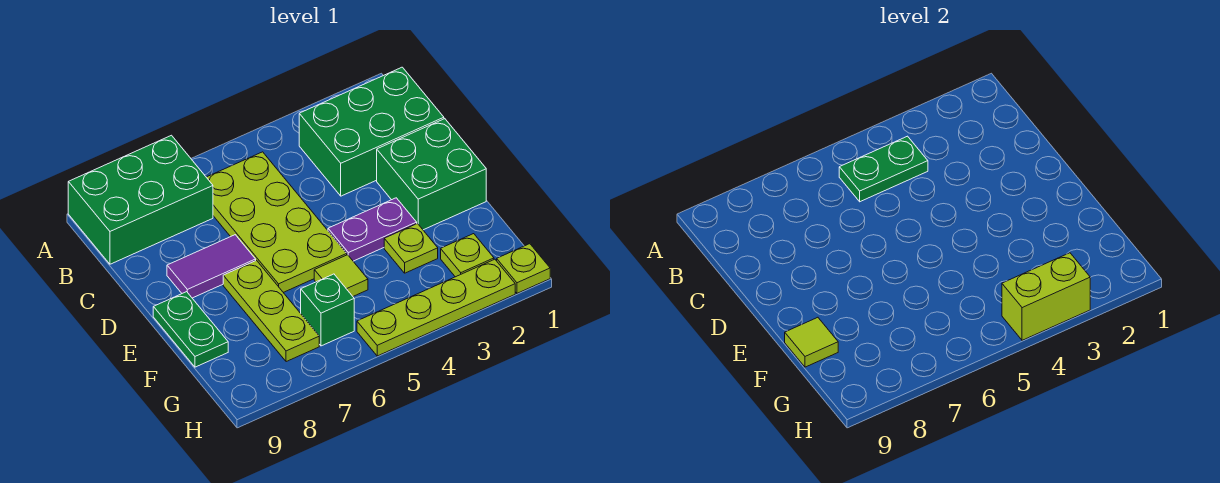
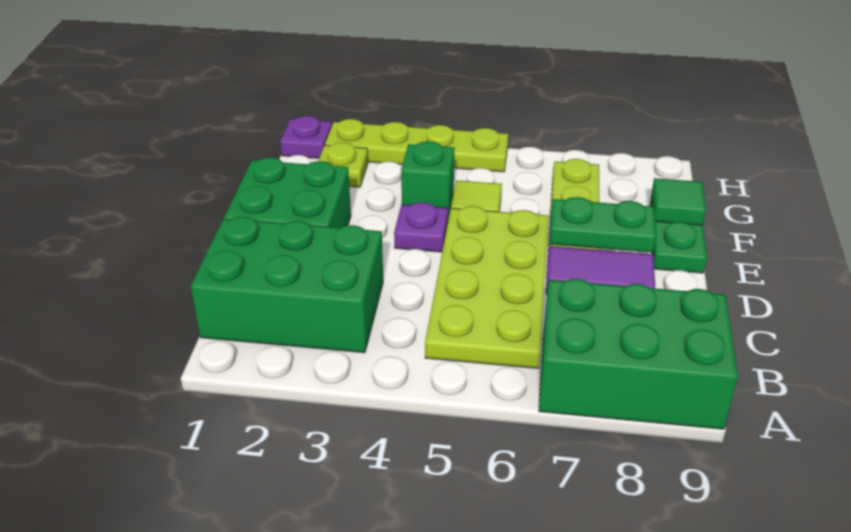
green plate B4:B5 level 2 -> green plate E7:E8 level 2
purple plate E3:E4 level 1 -> purple plate E4 level 1
lime plate F3 level 1 -> none
lime tile F9 level 2 -> green tile F9 level 2
green brick G6 level 1 -> green brick F4 level 1
lime plate H1 level 1 -> purple plate H1 level 1
lime brick H3:H4 level 2 -> none

